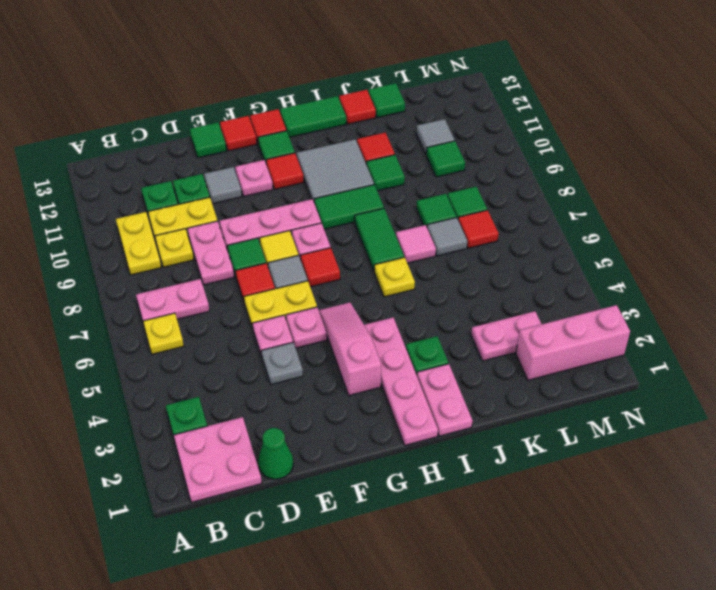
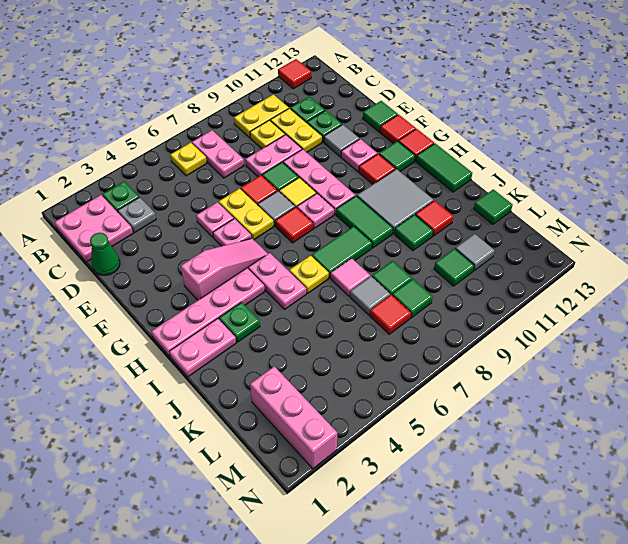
grey plate E4 level 1 -> grey plate C3 level 1
red tile J13 level 1 -> red tile A12 level 1
pink plate K3:L3 level 1 -> pink plate H5:I5 level 1

